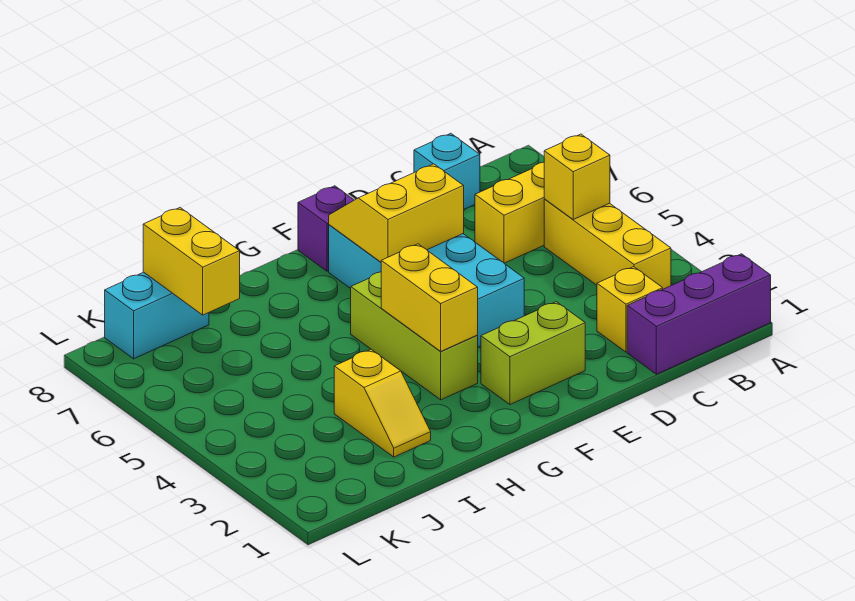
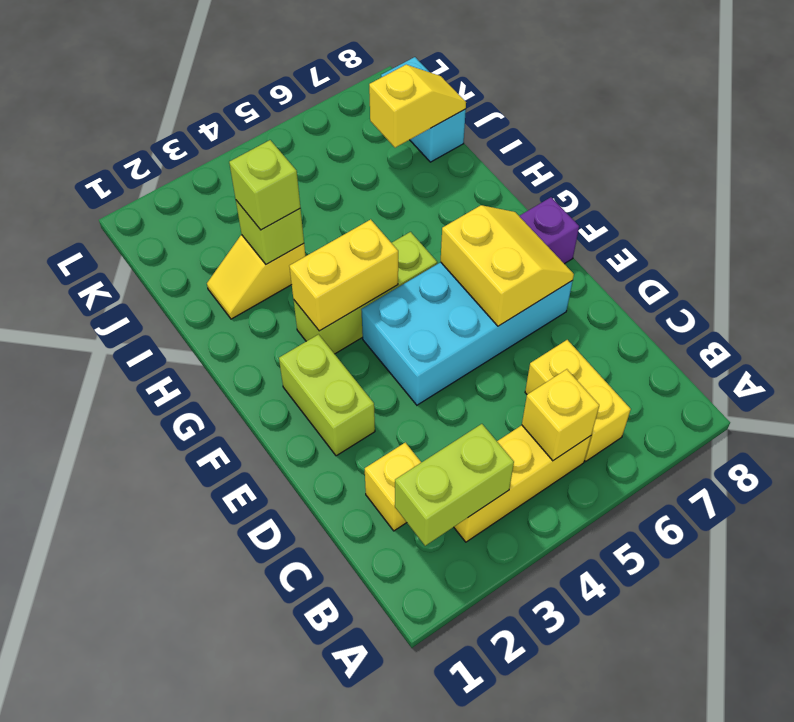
purple brick A1:C1 level 1 -> none
none -> lime brick B2:B3 level 2
cyan brick C8 level 1 -> none
none -> lime brick I3 level 2
none -> lime brick I3 level 3
yellow brick J7:J8 level 2 -> yellow slope J7:J8 level 2 top 7

